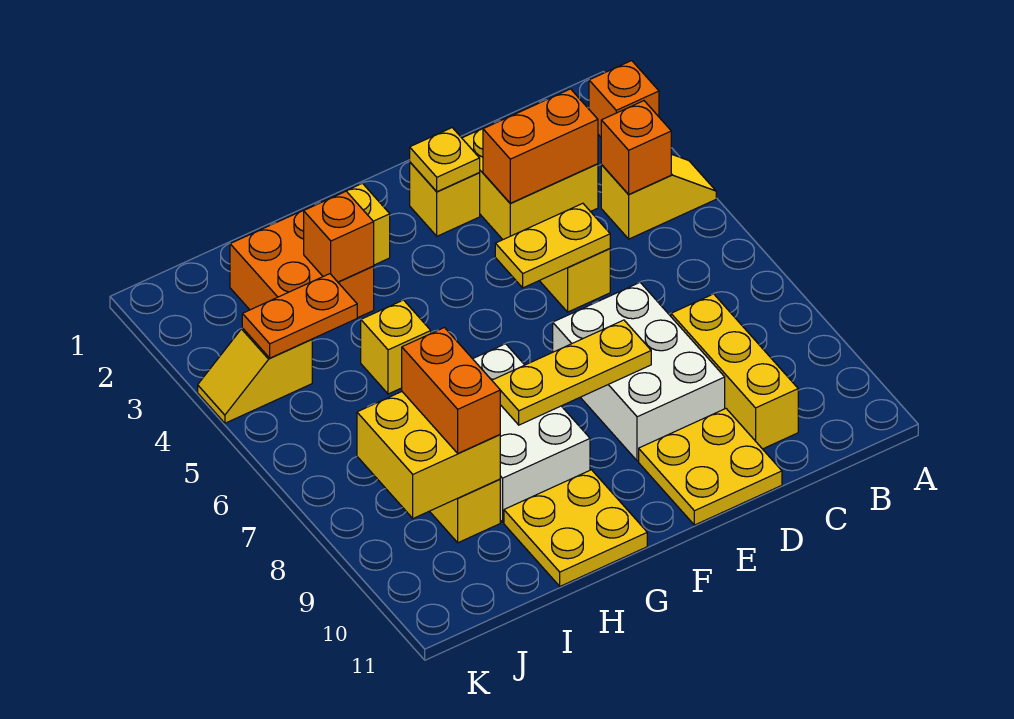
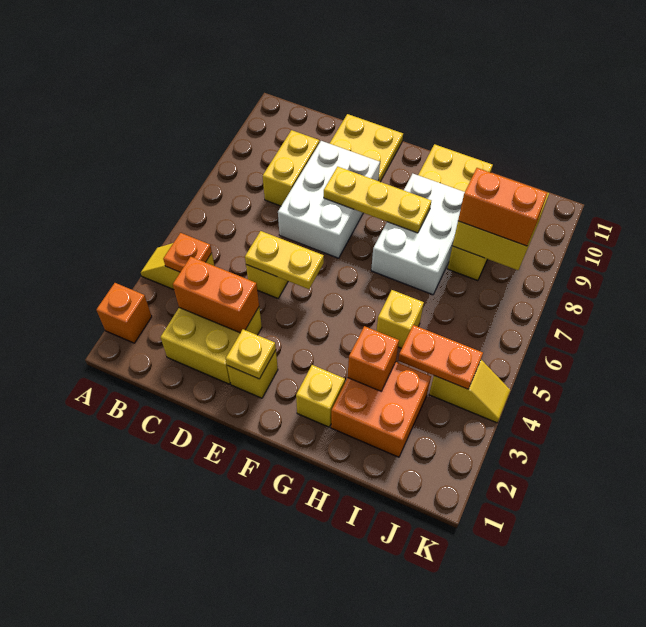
orange brick B4 level 2 -> orange plate B4 level 2
yellow brick C8:C10 level 1 -> yellow brick C8:C9 level 1
orange brick I8:I9 level 3 -> orange brick I8:J8 level 3

